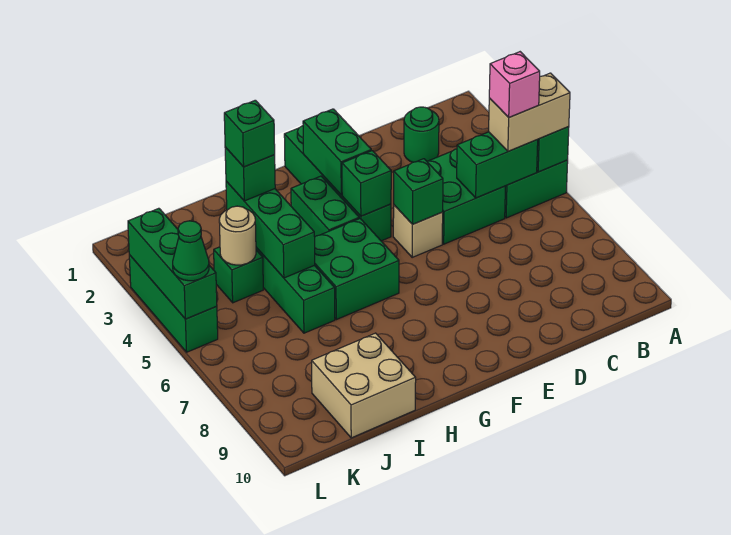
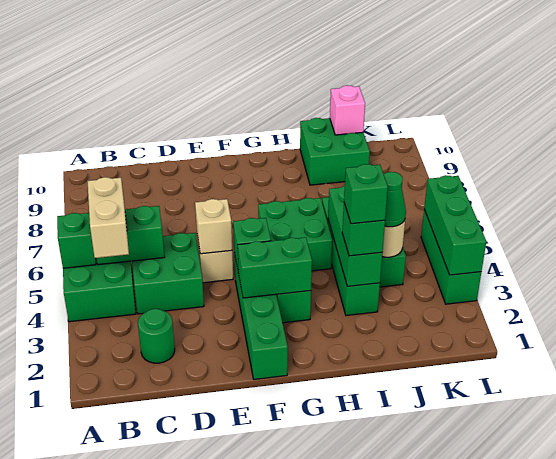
tan brick A5:B5 level 3 -> tan brick B4:B5 level 3
pink brick B5 level 4 -> pink brick J10 level 2
green brick E5 level 2 -> tan brick E5 level 2
green brick F2:F3 level 2 -> green brick F3:G3 level 2
tan brick I9:J10 level 1 -> green brick I9:J10 level 1
green cone L5 level 3 -> green cone J4 level 3

